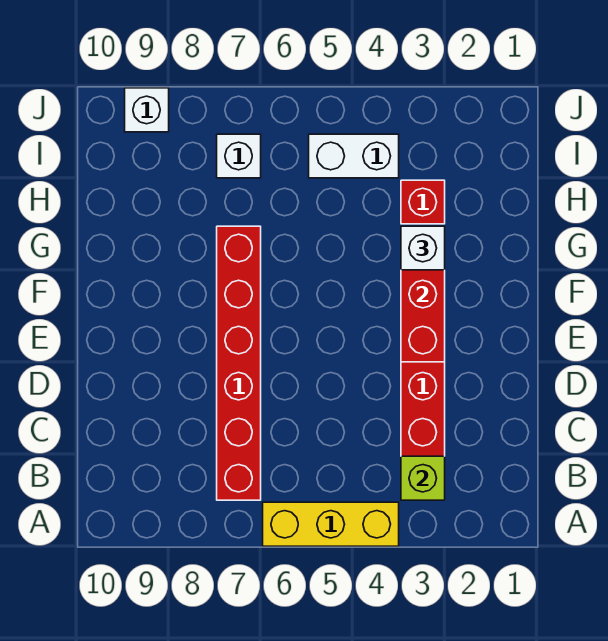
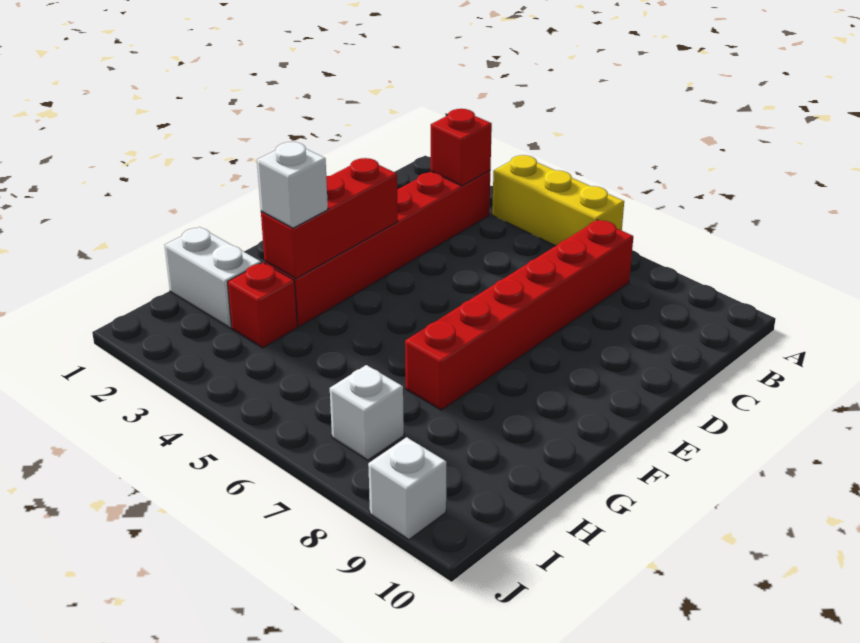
lime brick B3 level 2 -> red brick B3 level 2
white brick I4:I5 level 1 -> white brick H1:H2 level 1

